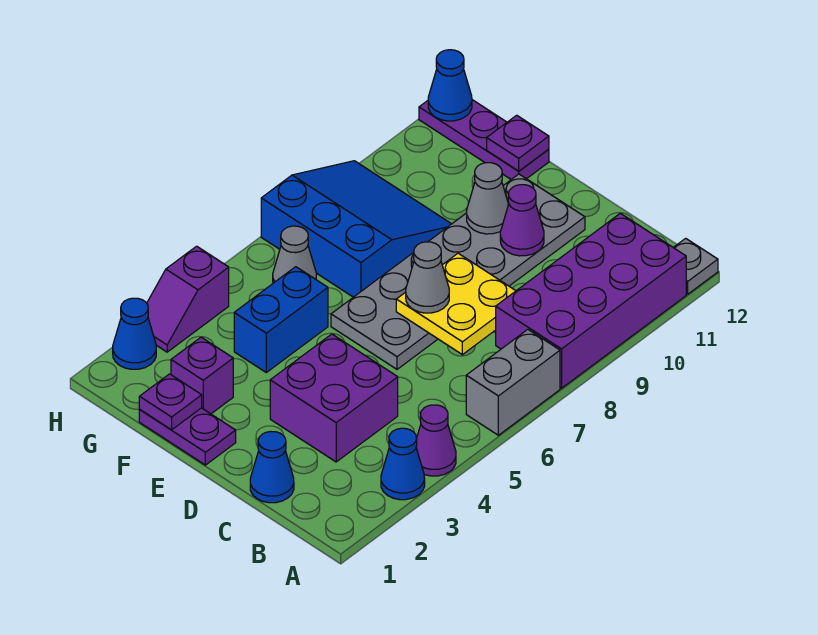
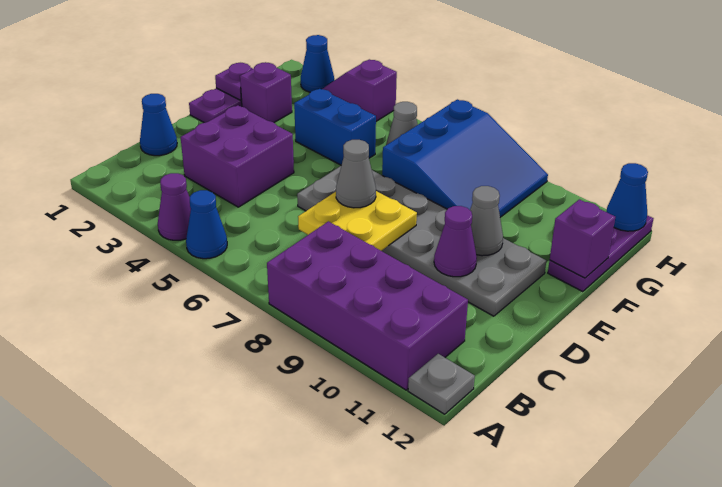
blue cone A3 level 1 -> blue cone A5 level 1
grey brick A6:A7 level 1 -> none
purple plate F12 level 2 -> purple brick F12 level 2

